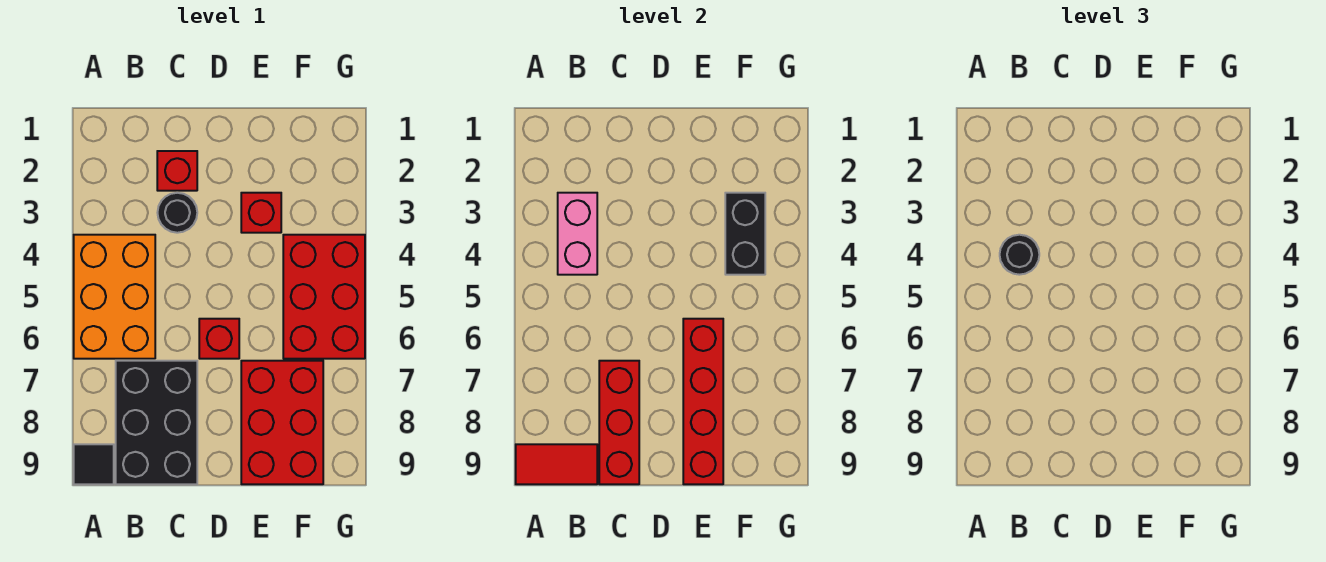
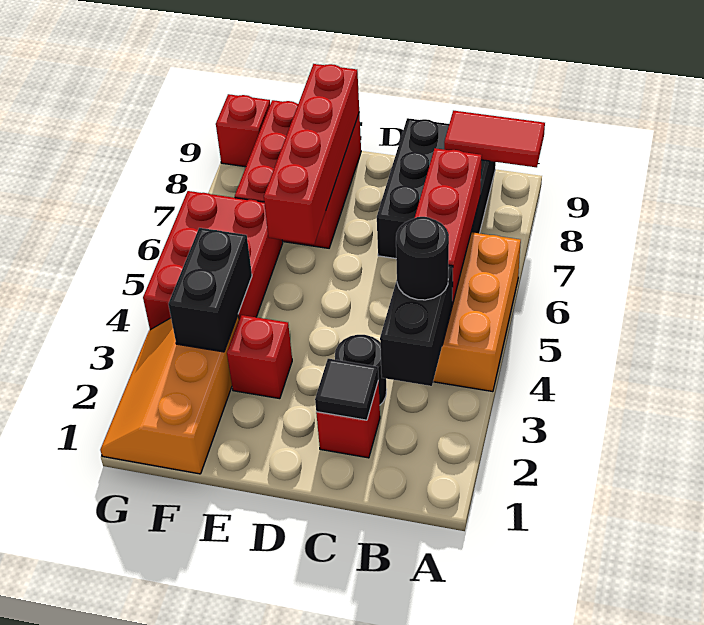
black tile A9 level 1 -> black tile C2 level 2
pink brick B3:B4 level 2 -> black brick B3:B4 level 2
red brick C7:C9 level 2 -> red brick B5:B7 level 2
red brick D6 level 1 -> red brick G9 level 1
none -> orange slope F1:G3 level 1 top F

